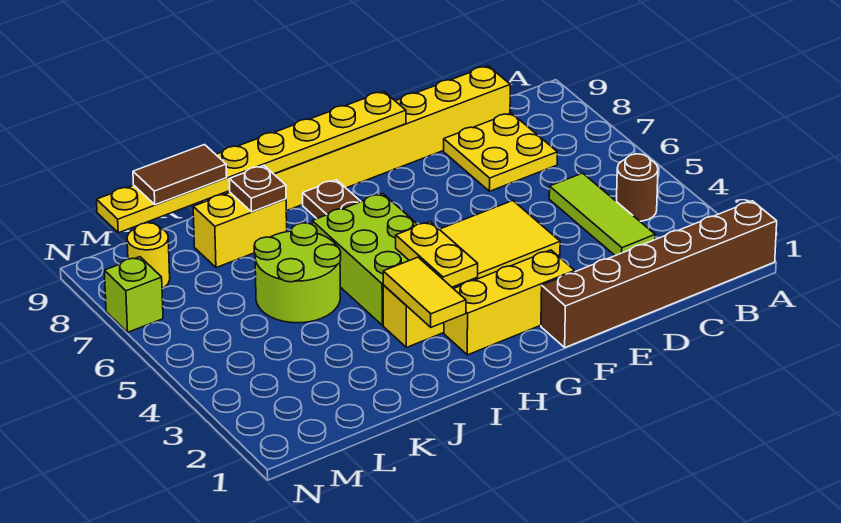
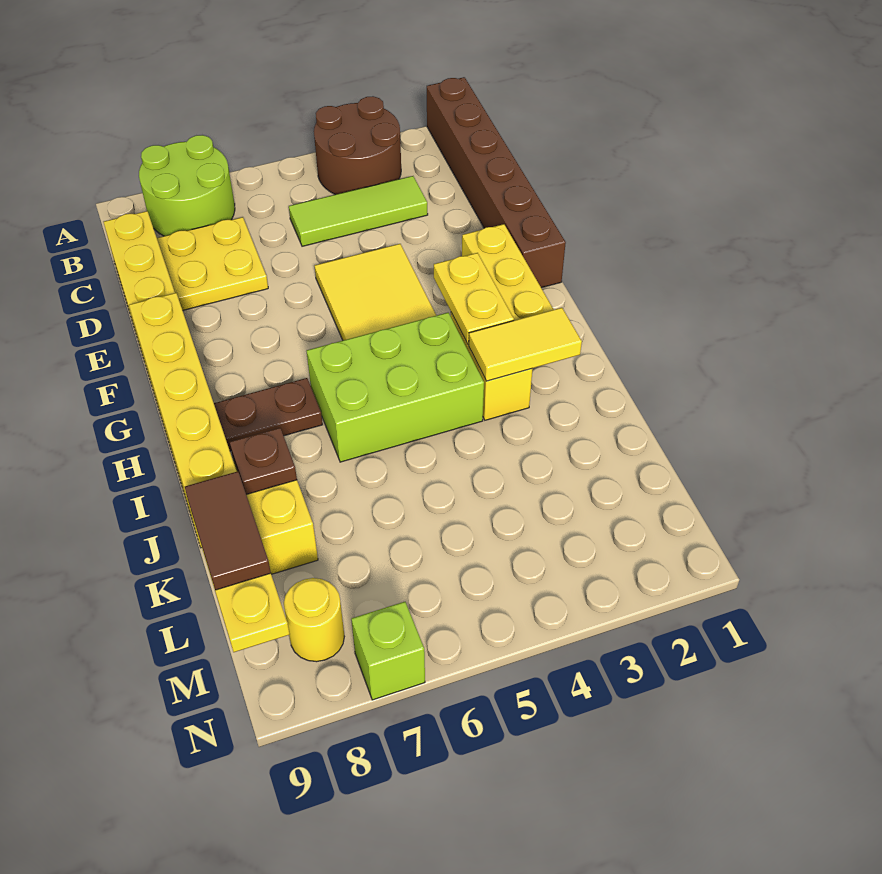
brown round brick B4 level 1 -> brown round brick A3:B4 level 1
yellow plate H3:H4 level 2 -> yellow plate G3:H3 level 2
lime round brick J5:K6 level 1 -> lime round brick A7:B8 level 1

